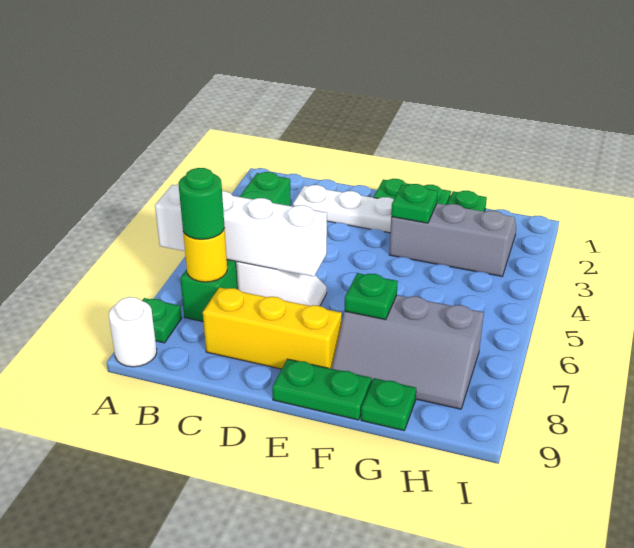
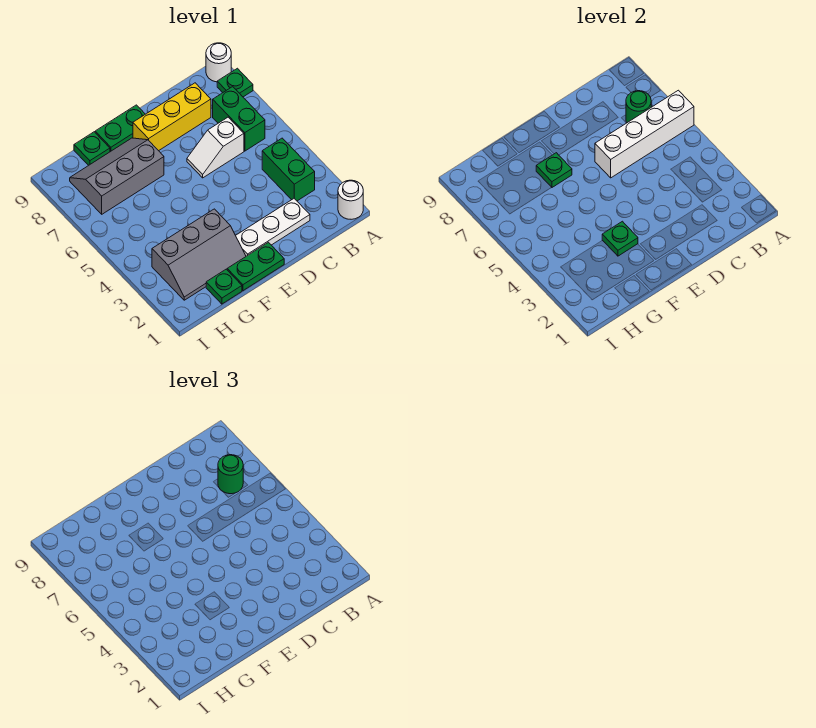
none -> white round brick A1 level 1
yellow round brick B7 level 2 -> green round brick B7 level 2

